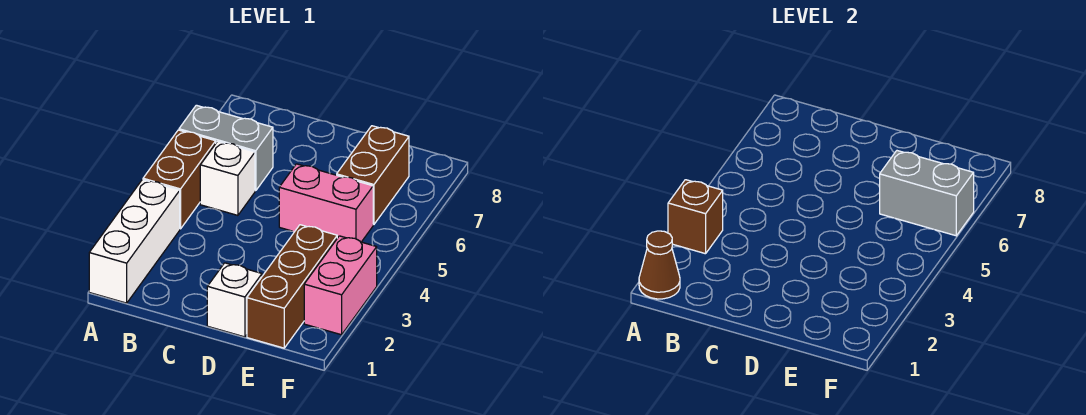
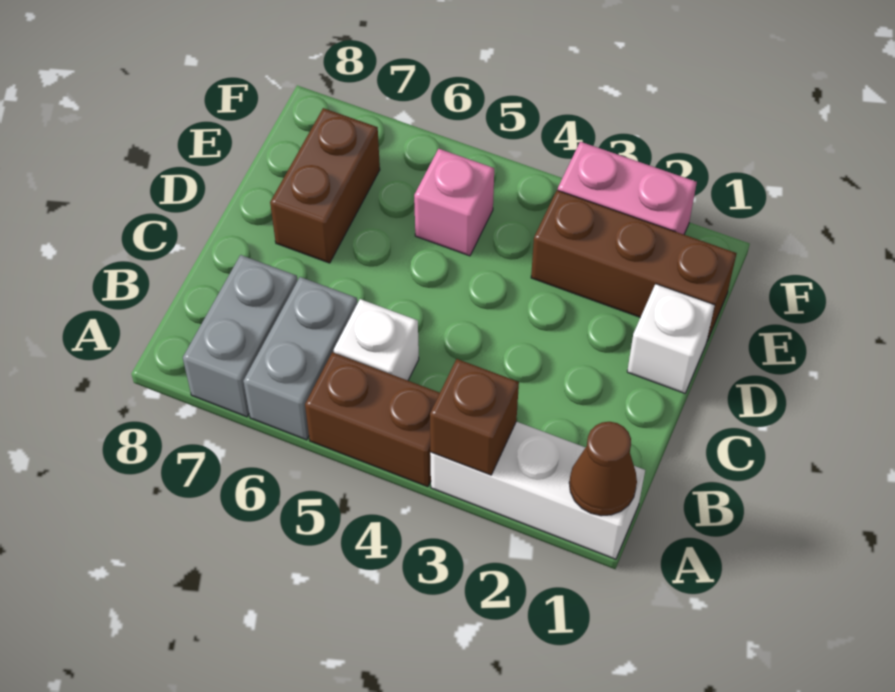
pink brick D5:E5 level 1 -> pink brick E5 level 1
brown brick E6:E7 level 1 -> brown brick D7:E7 level 1
grey brick E6:F6 level 2 -> grey brick A7:B7 level 1

